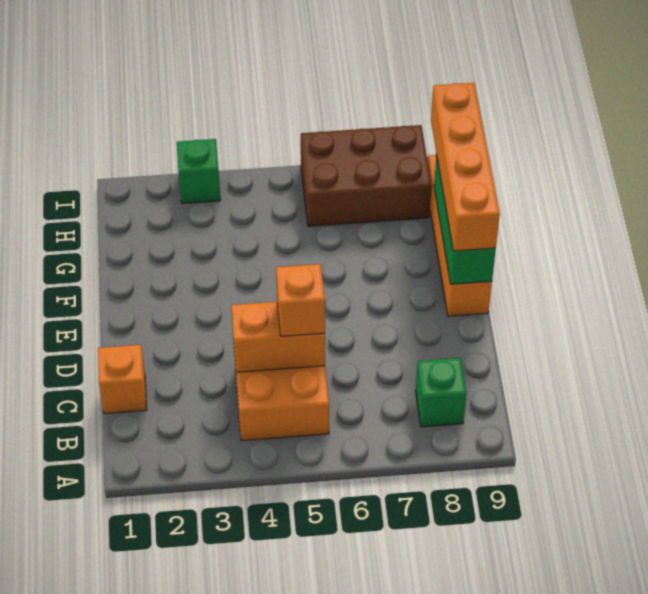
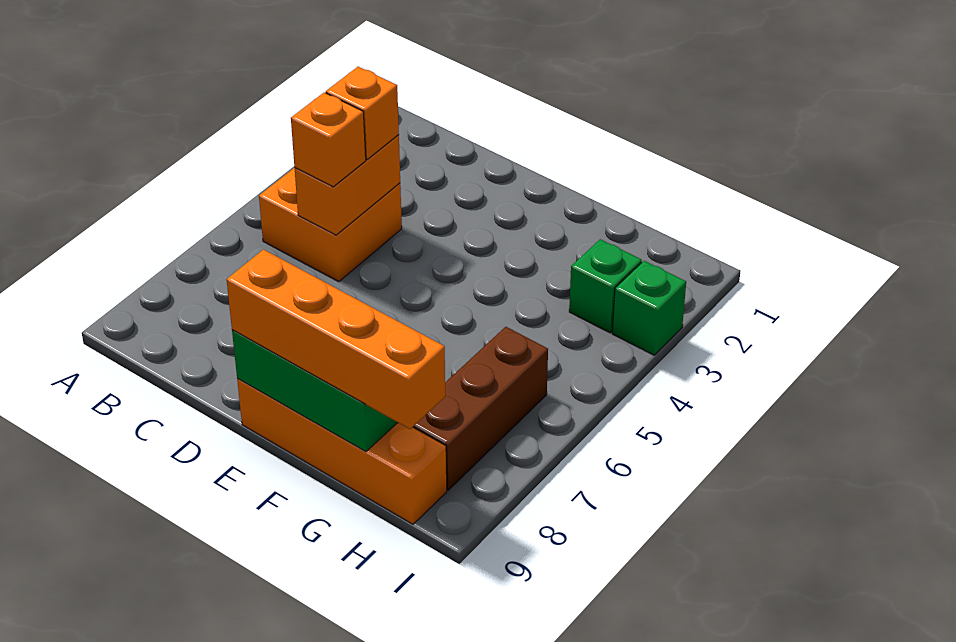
green brick B8 level 1 -> green brick H3 level 1
orange brick C1 level 1 -> orange brick C4 level 3
brown brick H6:I8 level 1 -> brown brick H6:H8 level 1

